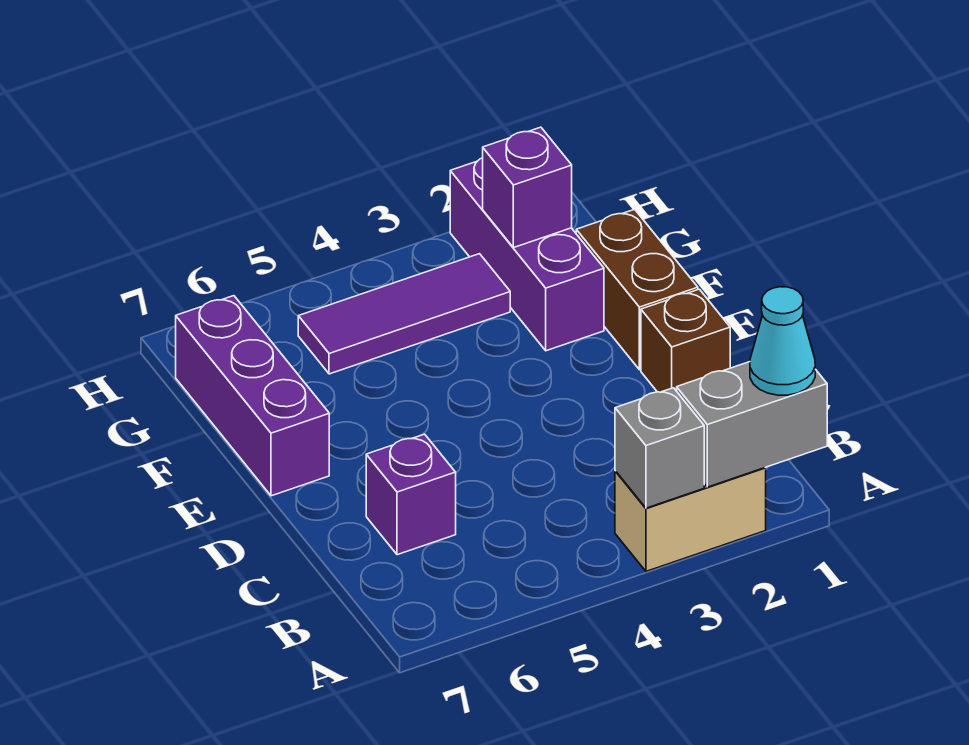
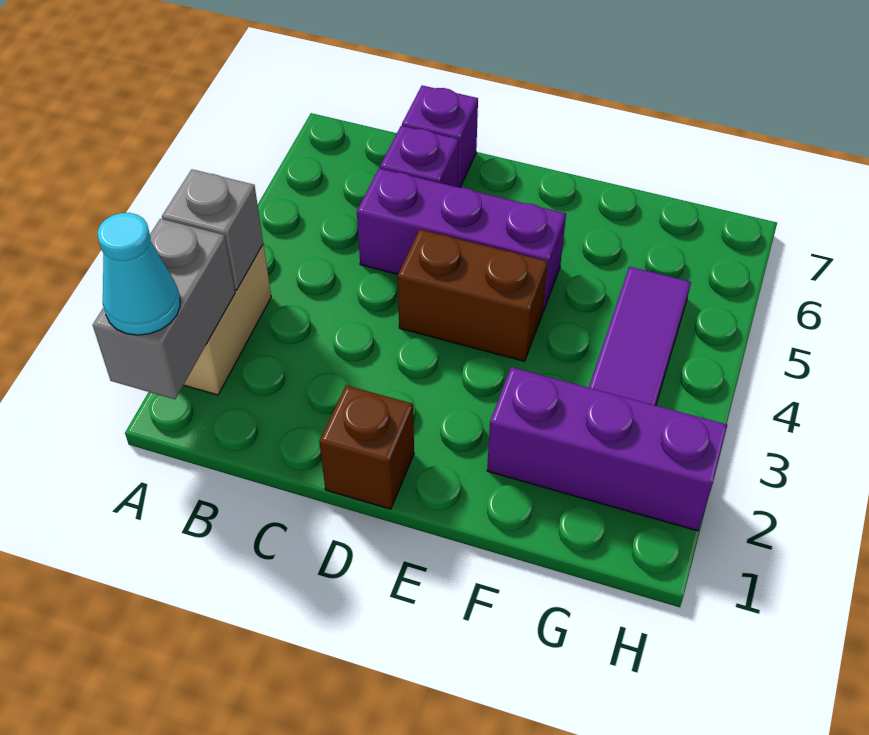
brown brick E1:F1 level 1 -> brown brick D4:E4 level 1
purple brick E7:G7 level 1 -> purple brick C5:E5 level 1
purple brick G2 level 2 -> purple brick C7 level 1

